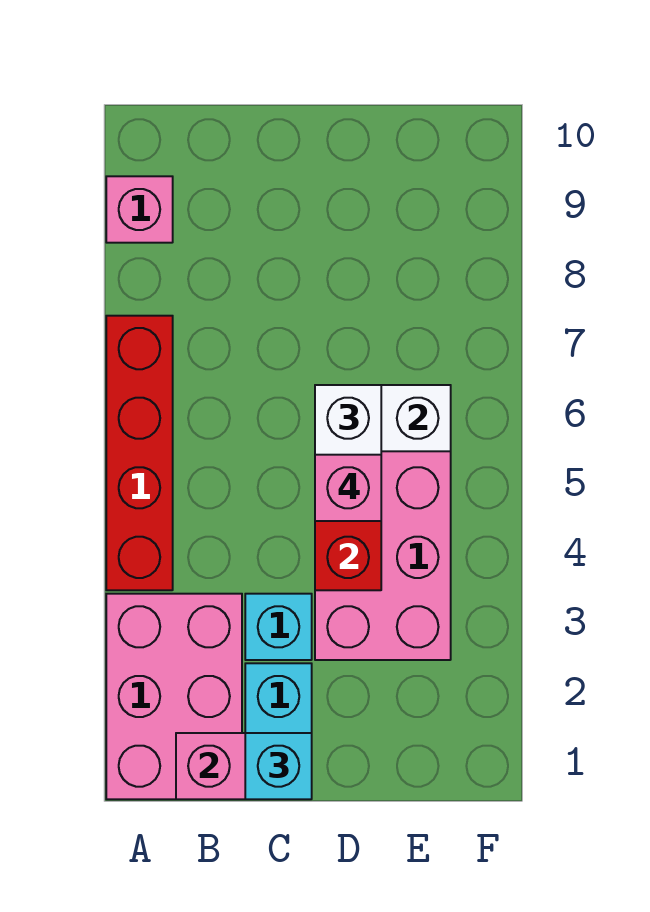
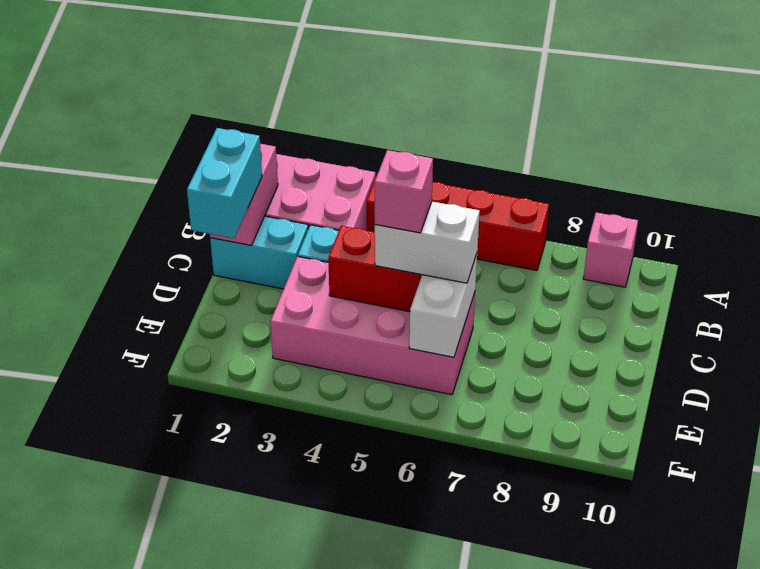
cyan brick C1 level 3 -> cyan brick C1:D1 level 3

